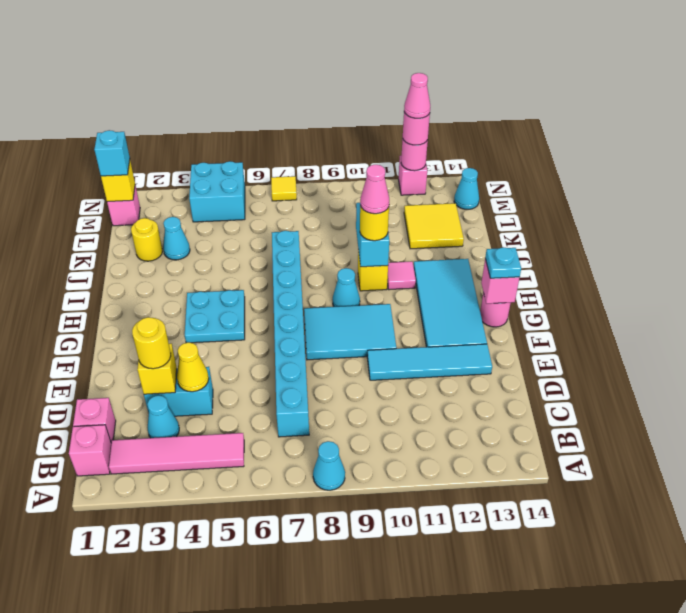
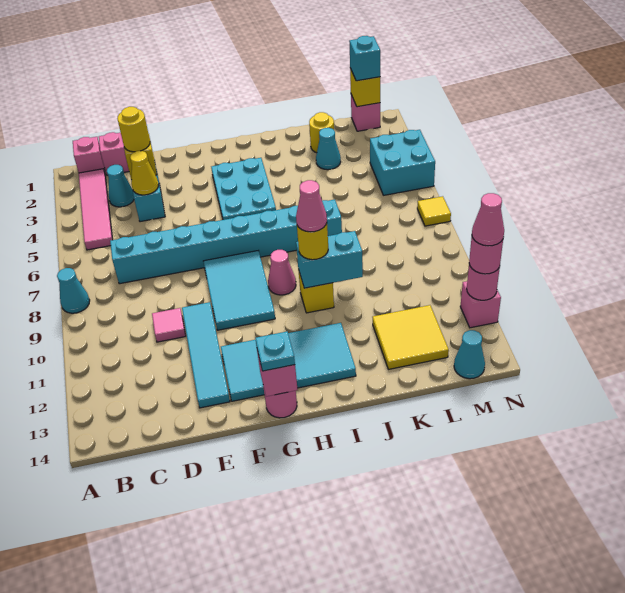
cyan plate G4:H5 level 1 -> cyan plate G3:H5 level 1
cyan cone H9 level 1 -> pink cone H9 level 1
pink tile I11 level 1 -> pink tile D10 level 1

